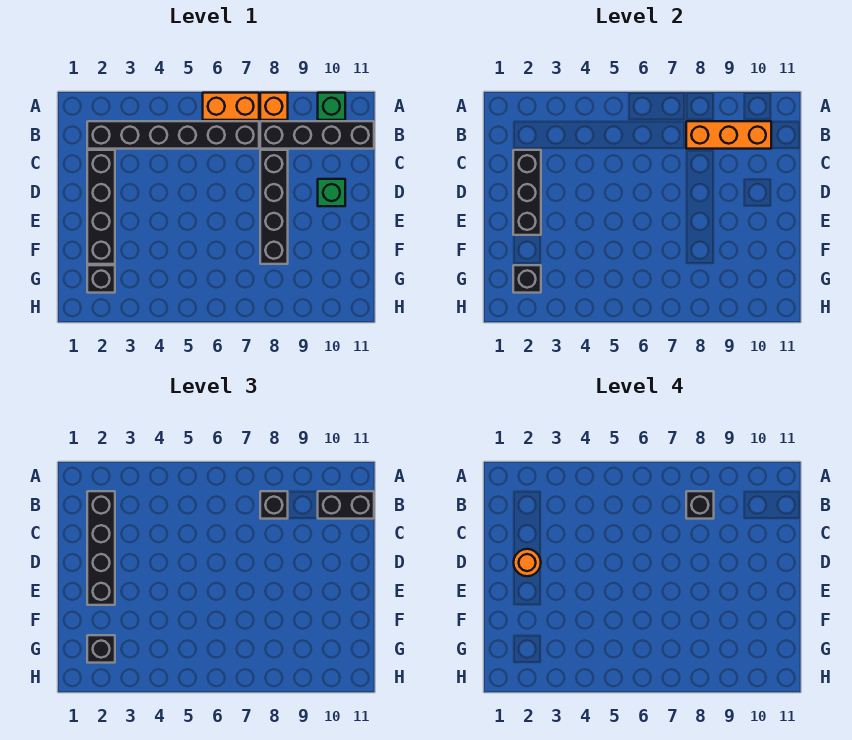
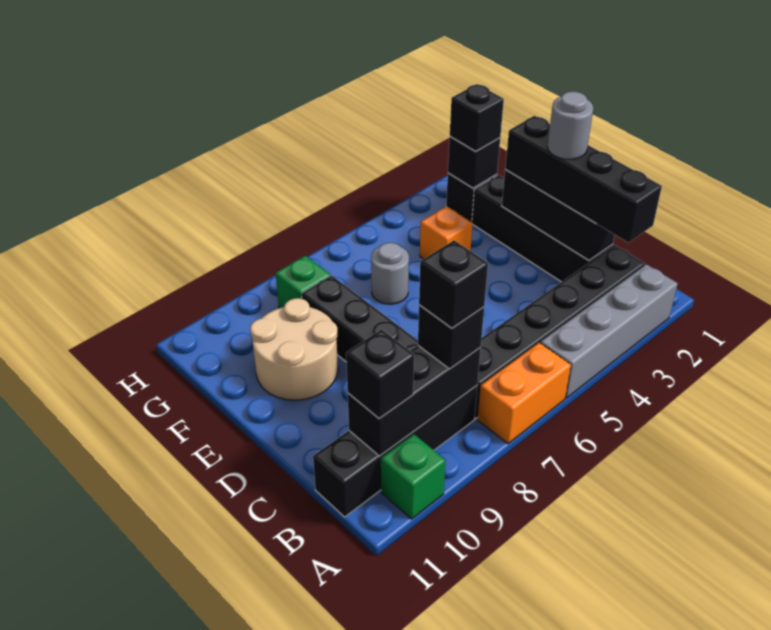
none -> grey brick A2:A5 level 1
orange brick A8 level 1 -> orange brick F4 level 1
orange brick B8:B10 level 2 -> black brick B8:B10 level 2
black brick B10:B11 level 3 -> black brick B10 level 3
orange round brick D2 level 4 -> grey round brick D2 level 4
green brick D10 level 1 -> green brick G8 level 1
none -> tan round brick E9:F10 level 1
none -> grey round brick F6 level 1

